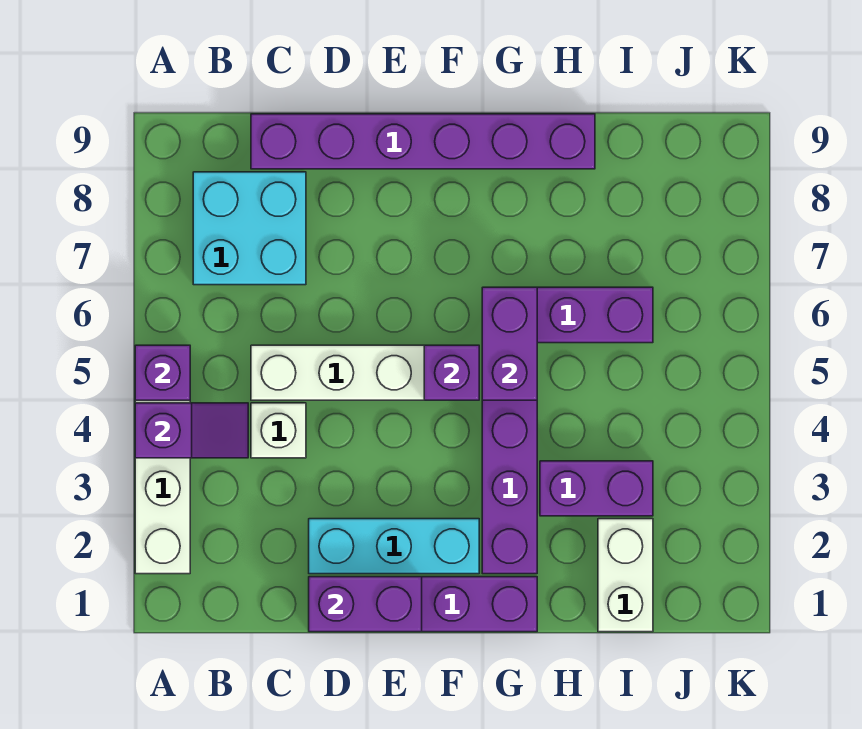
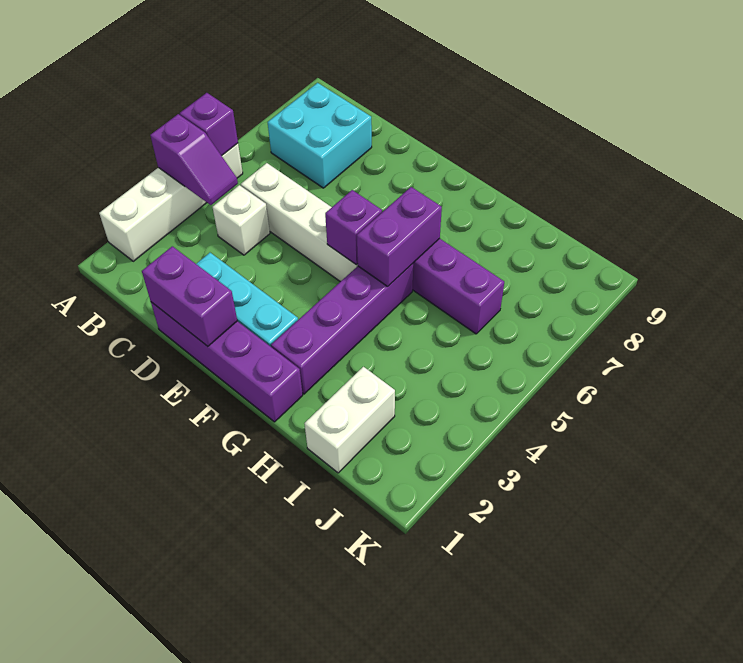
purple brick C9:H9 level 1 -> none
purple brick H3:I3 level 1 -> none

